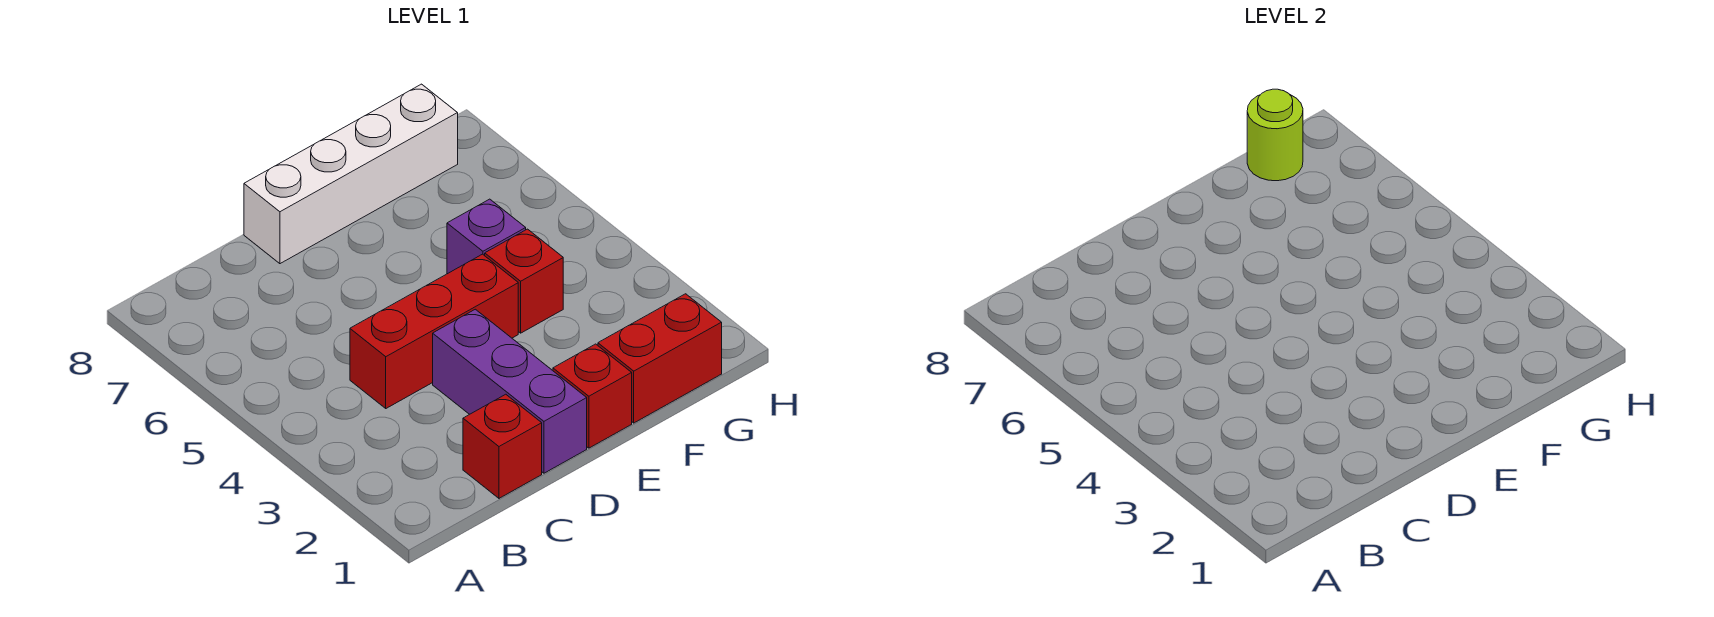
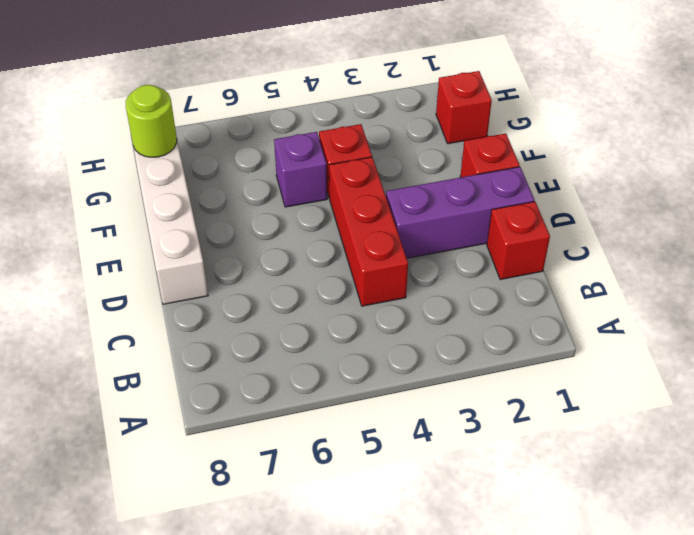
red brick F1:G1 level 1 -> red brick G1 level 1

